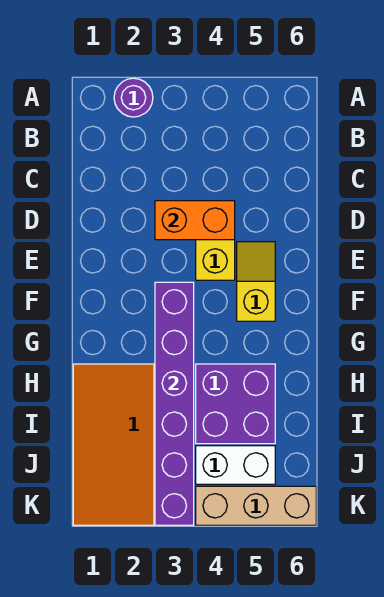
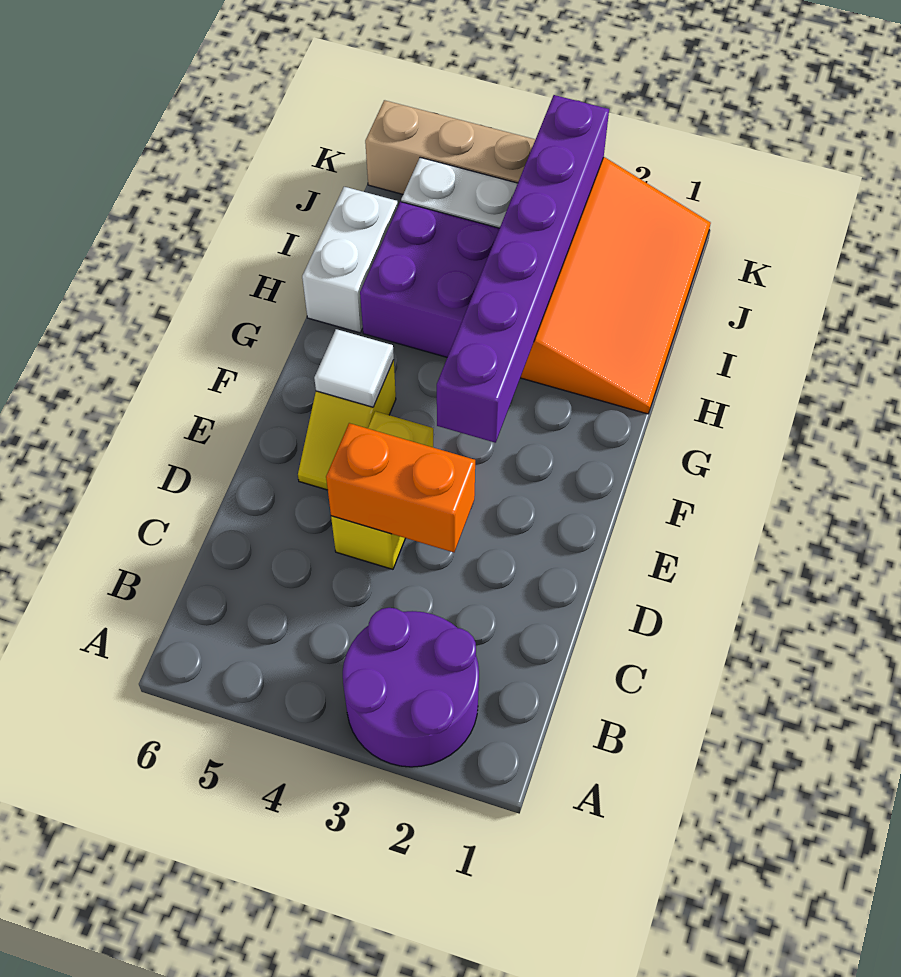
purple round brick A2 level 1 -> purple round brick A2:B3 level 1
none -> white tile F5 level 2
none -> white brick H6:I6 level 1

